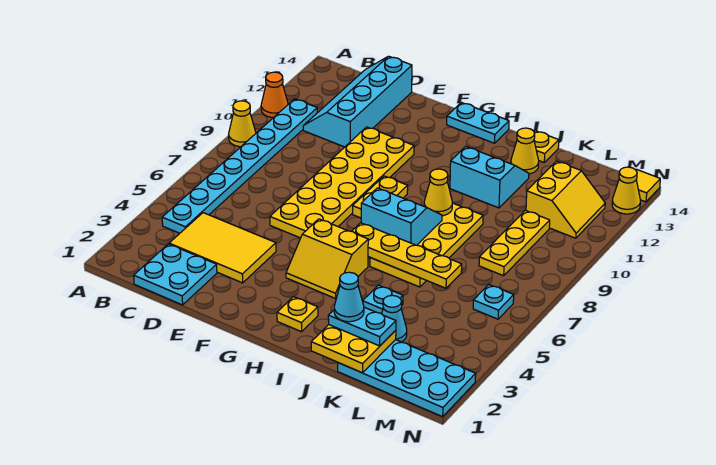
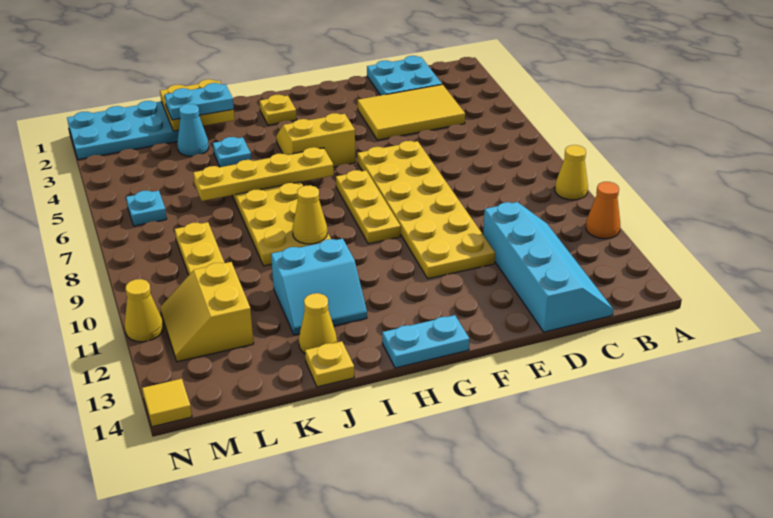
cyan plate B4:B11 level 1 -> none
yellow plate G8:G9 level 1 -> yellow plate G7:G9 level 1
cyan slope H7:I8 level 2 top 7 -> none
cyan cone J2 level 4 -> none
yellow cone N13 level 1 -> yellow cone N11 level 1

